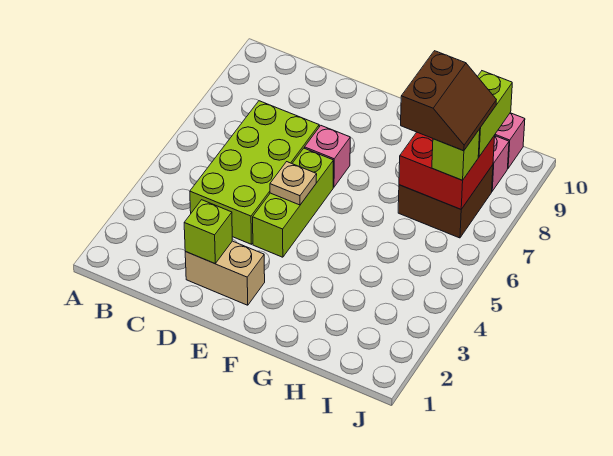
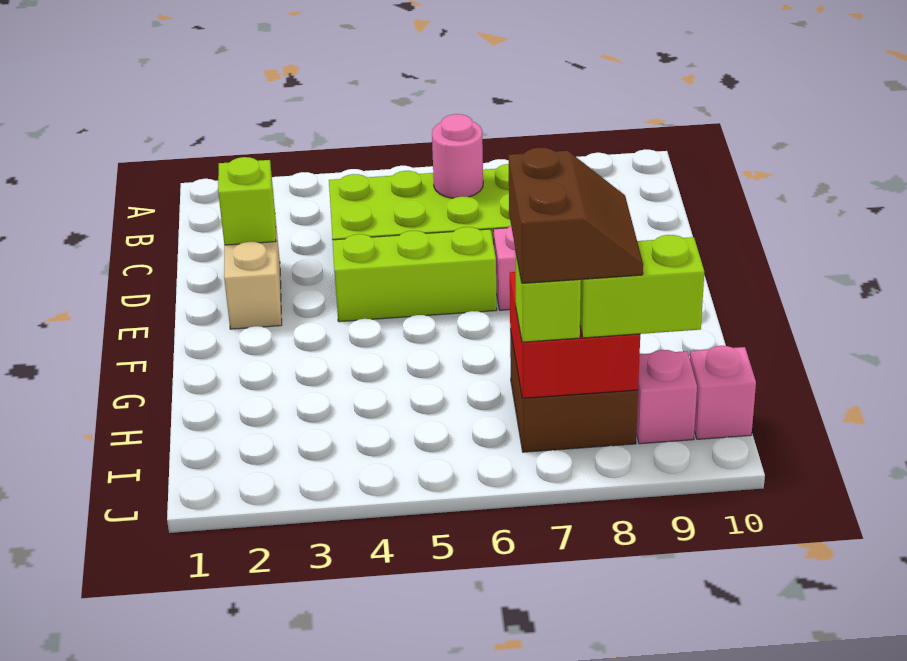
none -> pink round brick C6 level 2
tan plate E5 level 2 -> none
brown slope H7:I8 level 4 top H -> brown slope H7:I8 level 4 top 7

